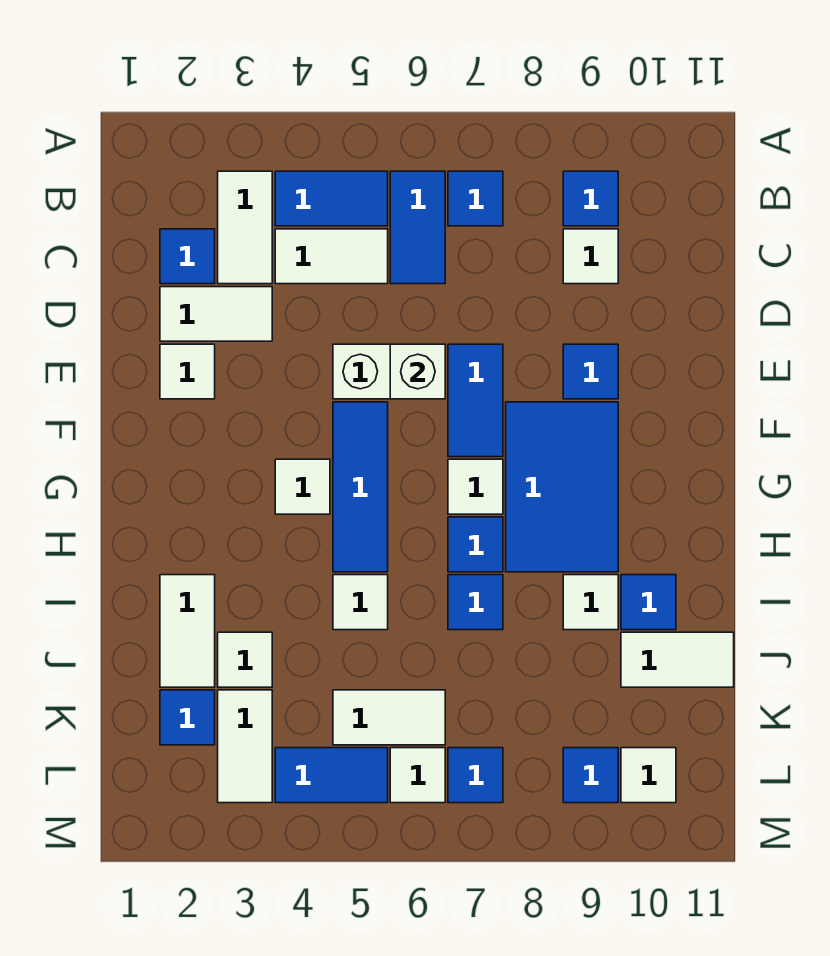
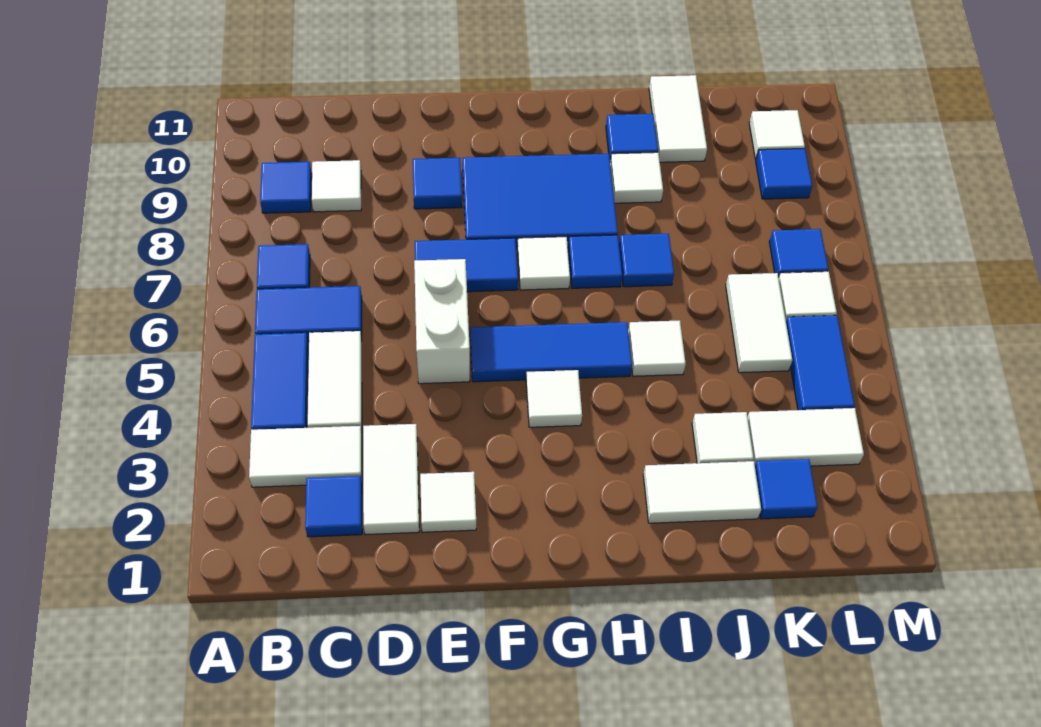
white brick E6 level 2 -> none

